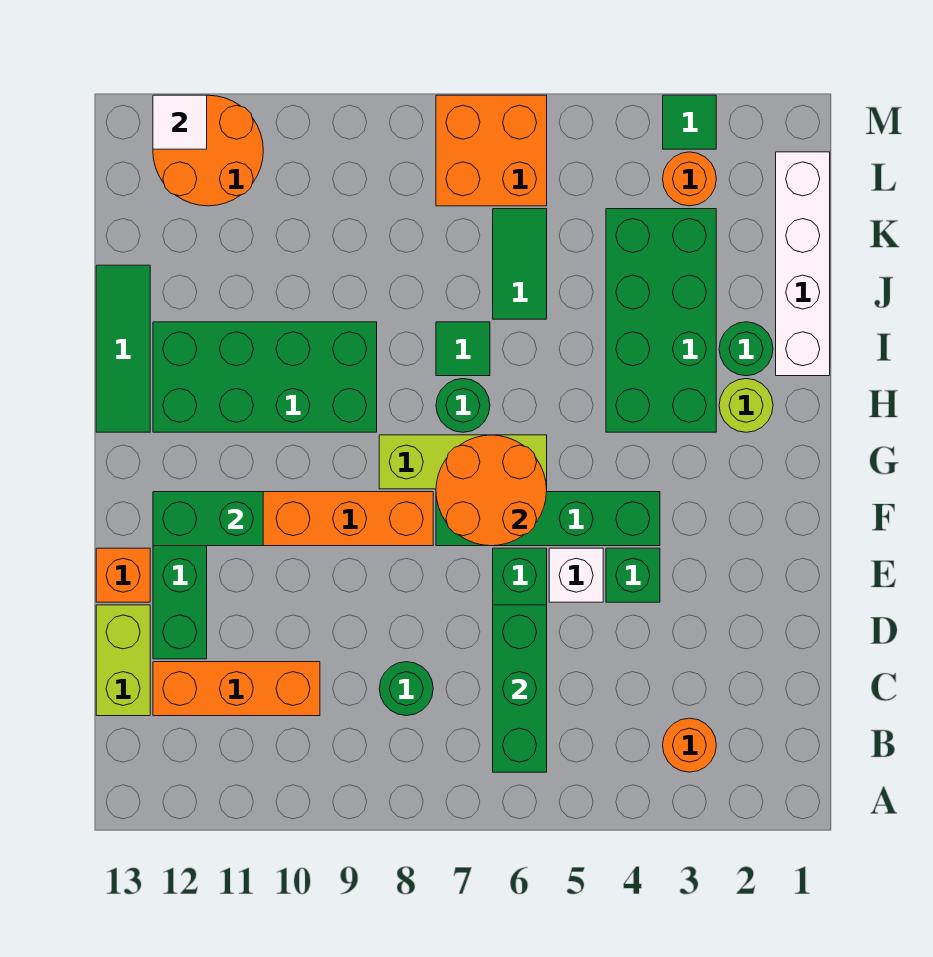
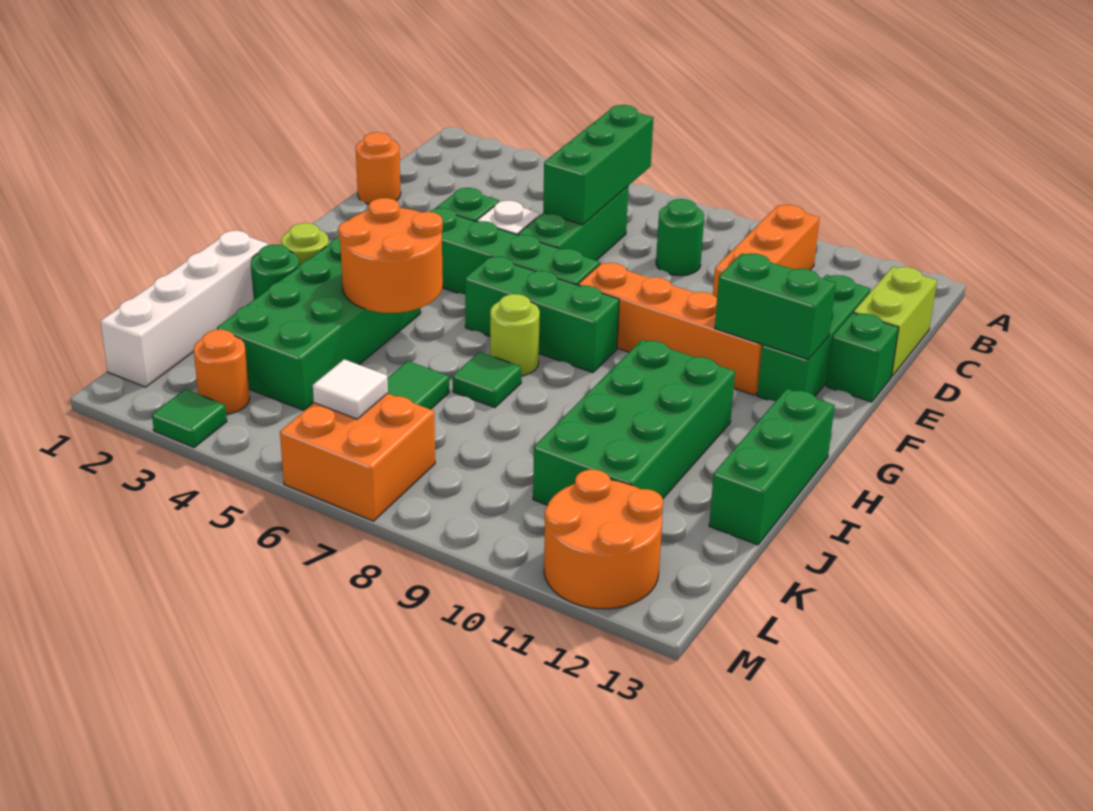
orange round brick B3 level 1 -> orange round brick D1 level 1
orange brick C10:C12 level 1 -> orange brick B10:D10 level 1
orange brick E13 level 1 -> green brick E13 level 1
orange round brick F6:G7 level 2 -> orange round brick H4:I5 level 2
lime brick G6:G8 level 1 -> green brick G6:G8 level 1
green round brick H7 level 1 -> lime round brick H7 level 1
green brick H9:I12 level 1 -> green brick H10:K11 level 1
green tile H13:J13 level 1 -> green brick H13:J13 level 1
white tile M12 level 2 -> white tile L6 level 2

